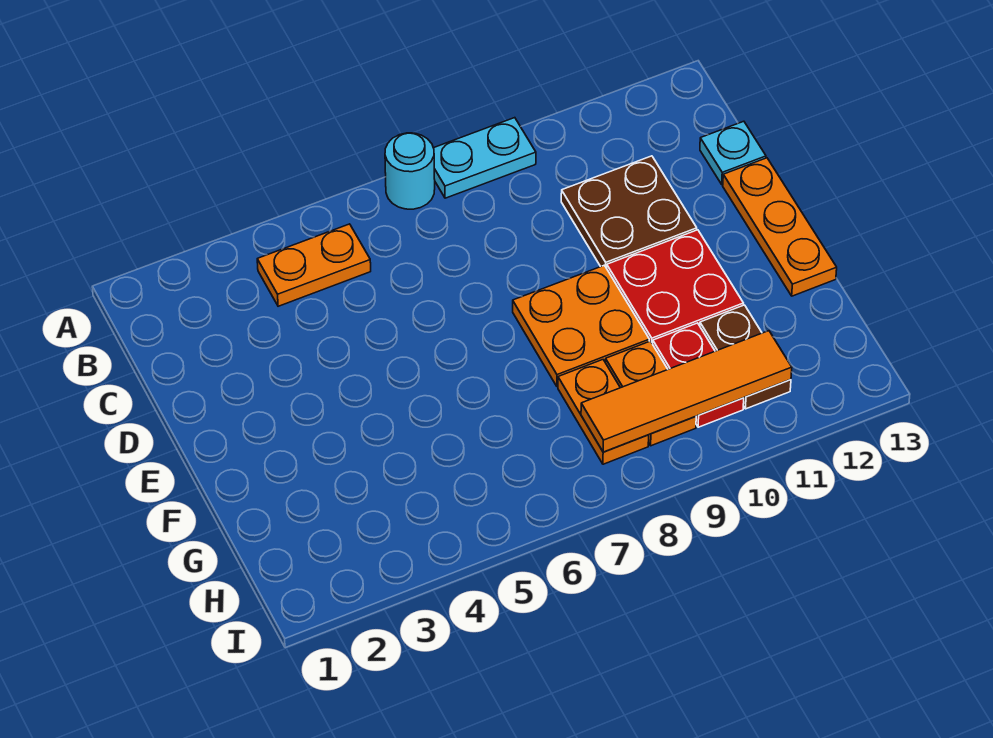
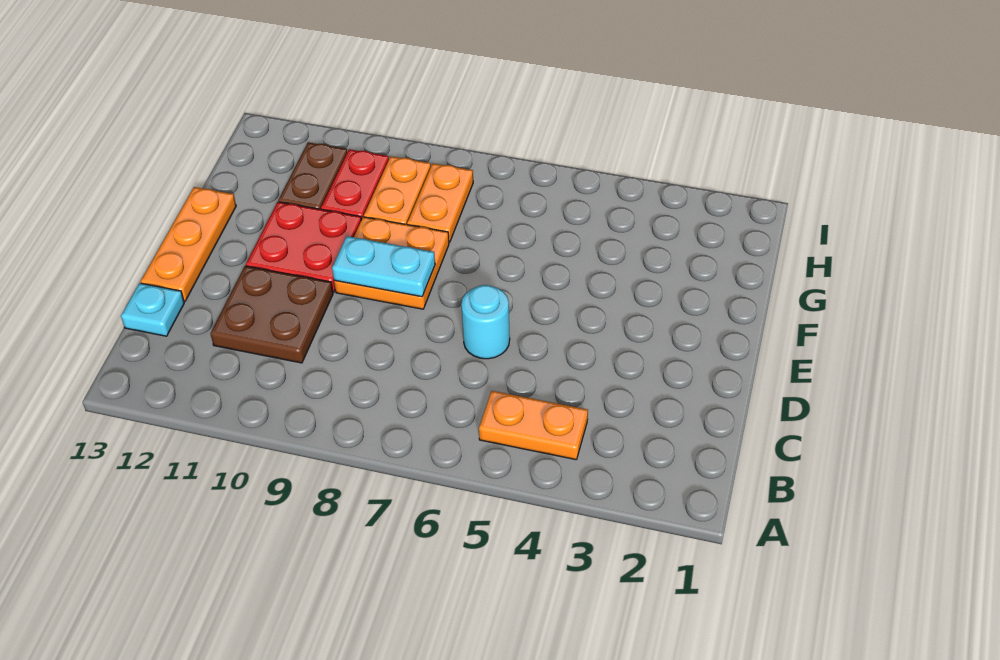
cyan round brick A7 level 1 -> cyan round brick D6 level 1
cyan plate A8:A9 level 1 -> cyan plate E8:E9 level 2
orange tile H8:H11 level 2 -> none

